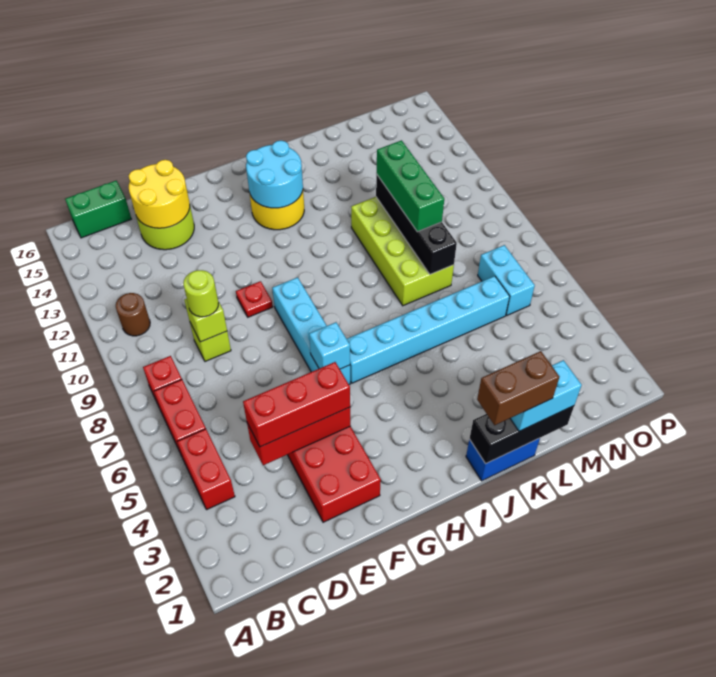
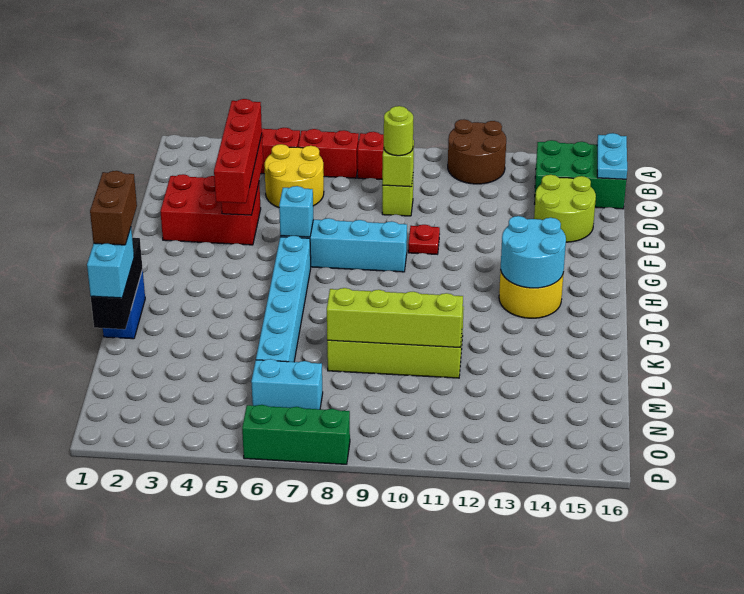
brown round brick B11 level 1 -> brown round brick A11:B12 level 1
green brick B16:C16 level 1 -> green brick B14:C16 level 1
none -> cyan plate B16:C16 level 2
red brick D4:F4 level 3 -> red brick D4:G4 level 3
yellow round brick D14:E15 level 2 -> yellow round brick C5:D6 level 1
black brick L8:L11 level 2 -> lime brick L8:L11 level 2
green brick L9:L11 level 3 -> green brick P6:P8 level 1

